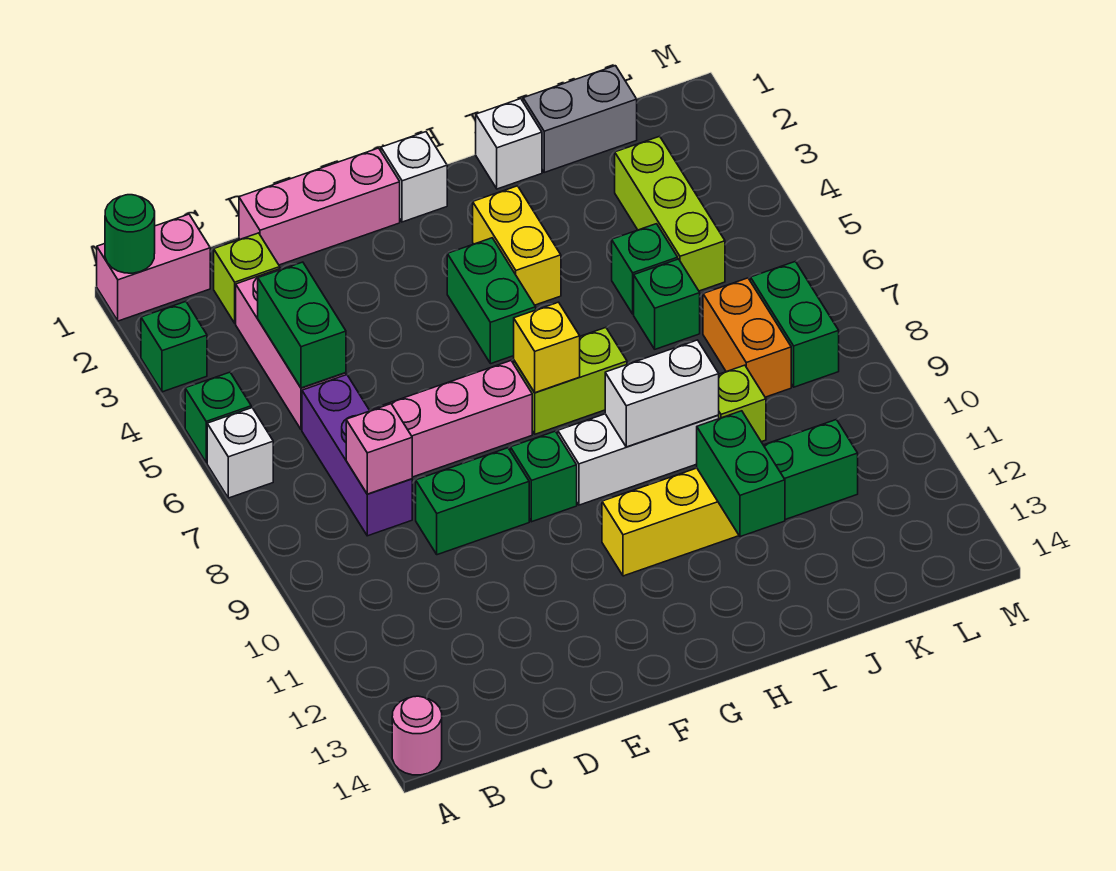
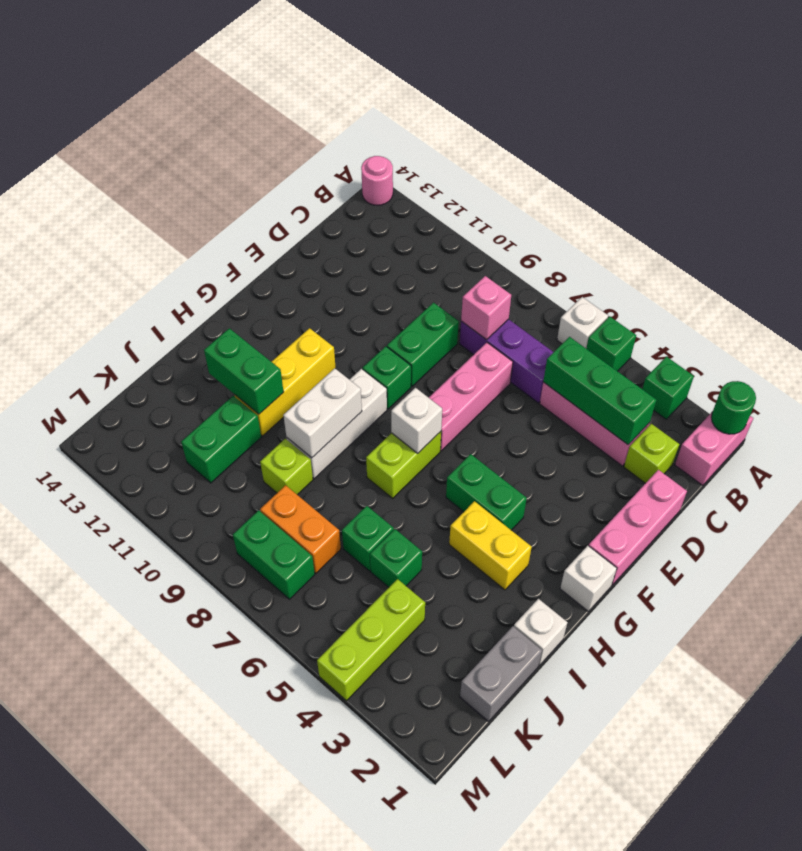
green brick C4:C5 level 2 -> green brick C3:C5 level 2
yellow brick G7 level 2 -> white brick G7 level 2
lime brick K3:K5 level 1 -> lime brick K4:M4 level 1

